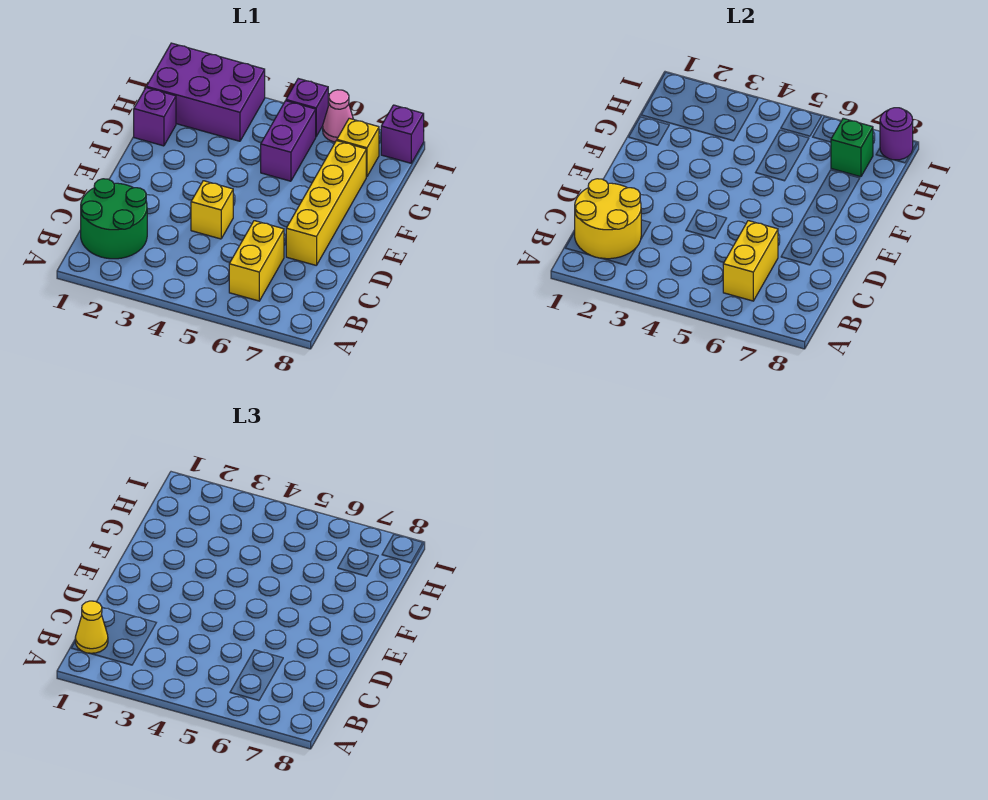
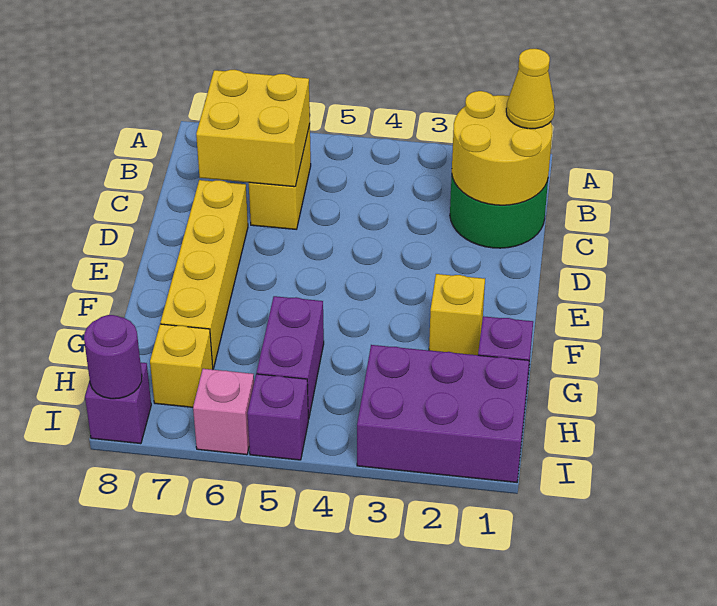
yellow brick B6:C6 level 2 -> yellow brick B6:C7 level 2
yellow brick D4 level 1 -> yellow brick F2 level 1
green brick H7 level 2 -> none
pink cone I6 level 1 -> pink brick I6 level 1

